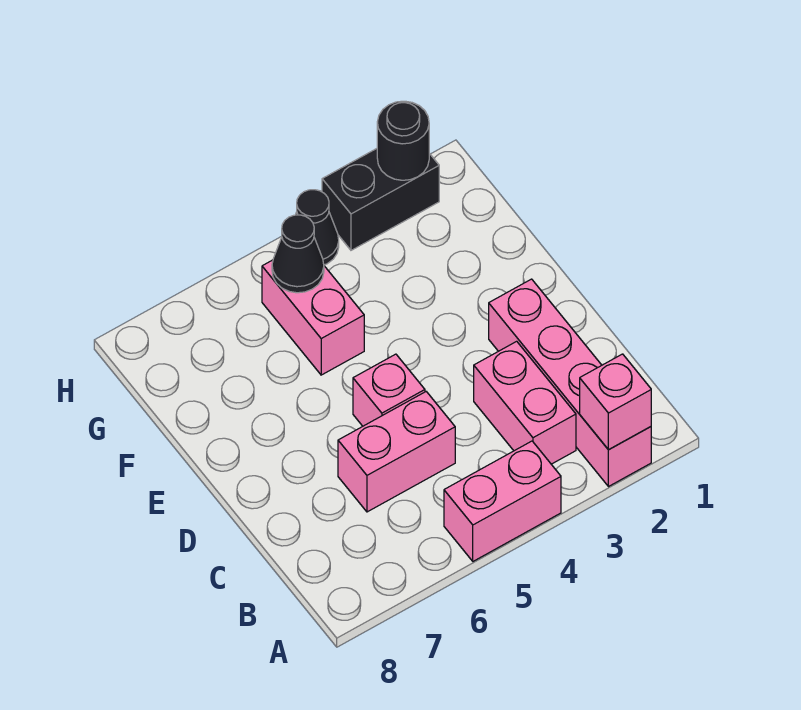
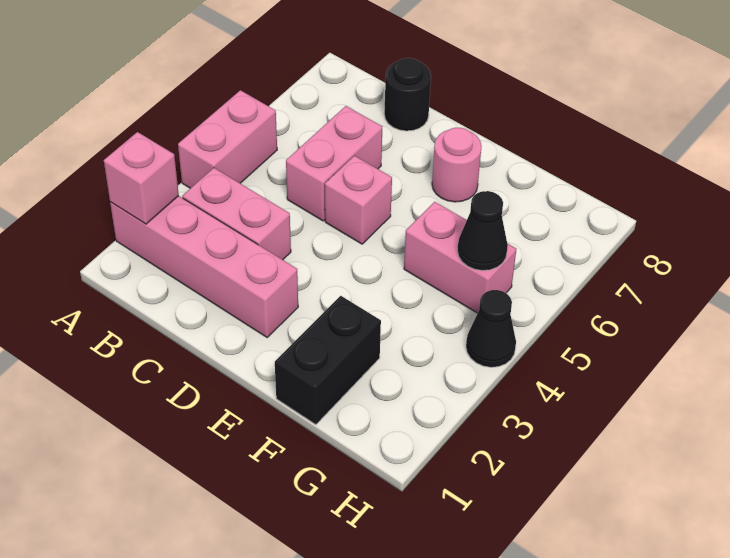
none -> pink round brick E7 level 1
black brick H2:H3 level 1 -> black brick F1:F2 level 1
black round brick H2 level 2 -> black round brick C8 level 1

